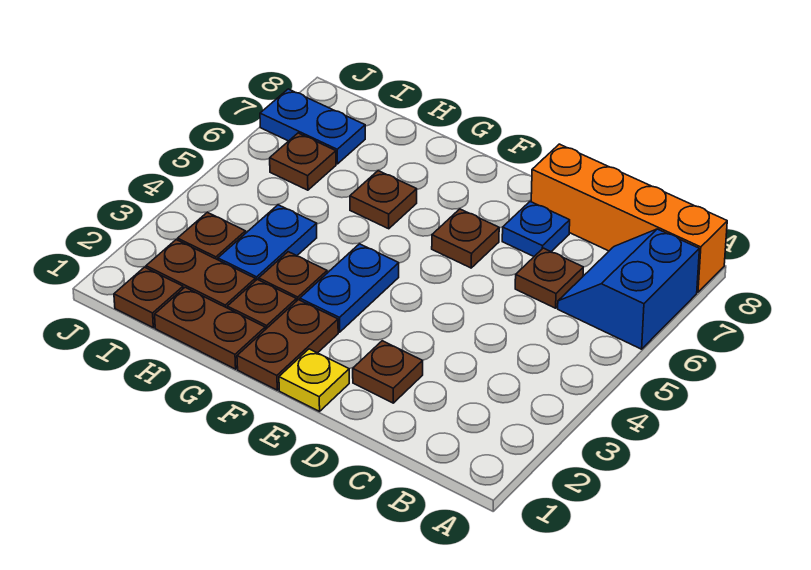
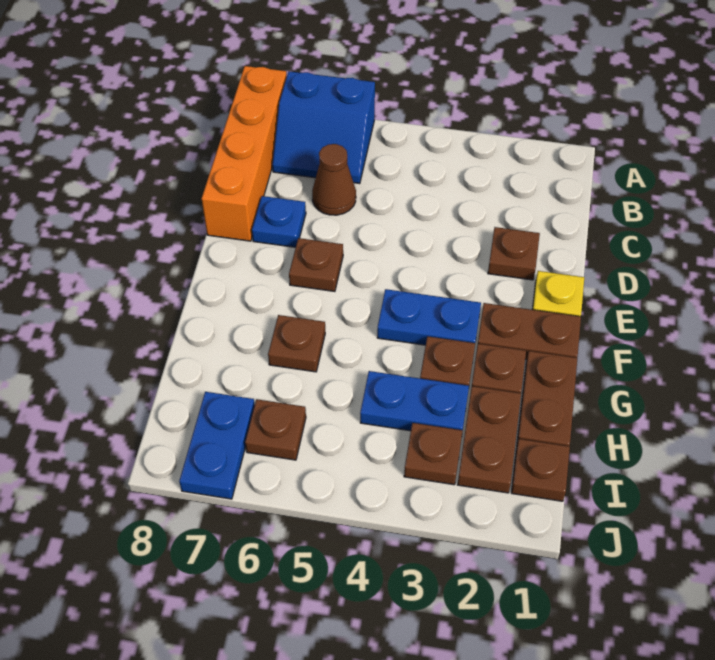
brown plate C6 level 1 -> brown cone C6 level 1

